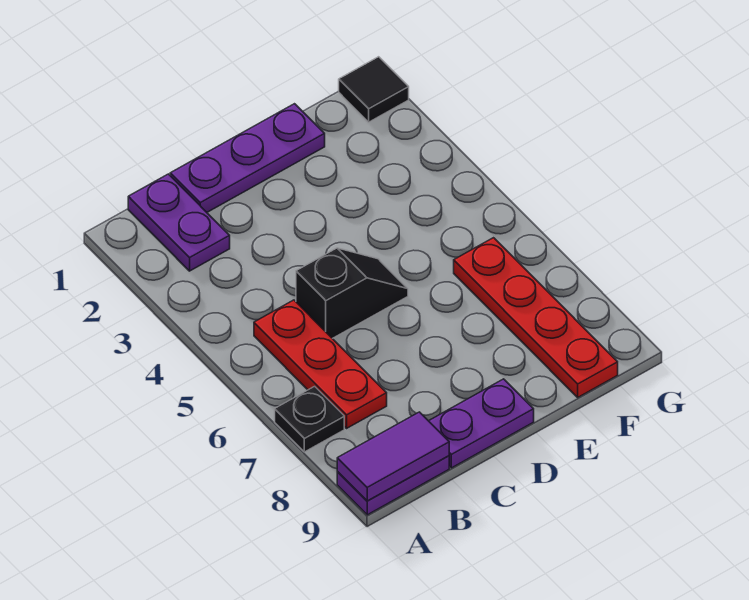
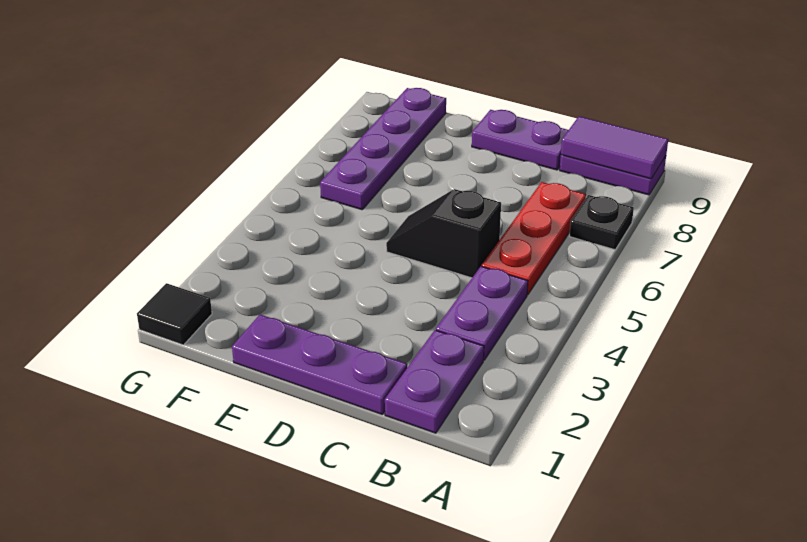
none -> purple plate B3:B4 level 1
red plate F6:F9 level 1 -> purple plate F6:F9 level 1

